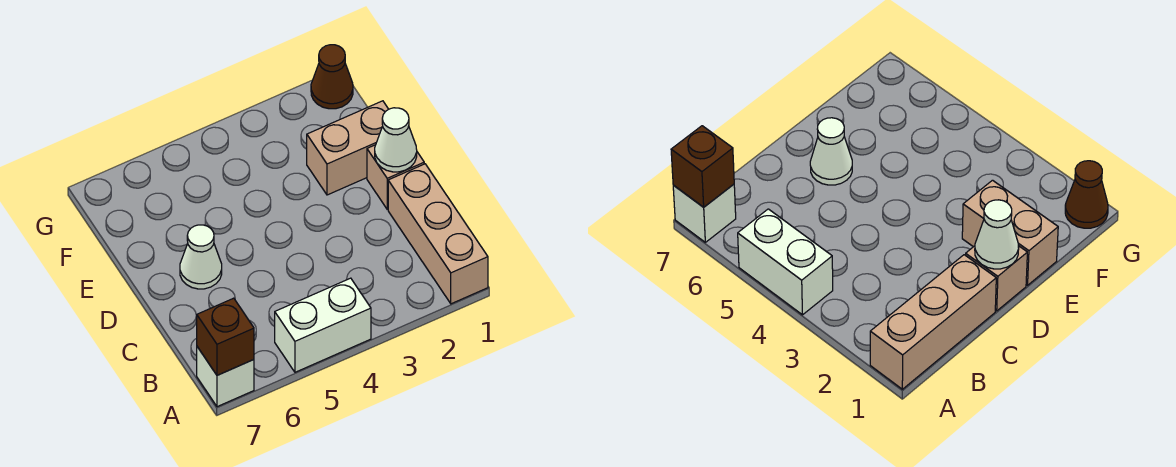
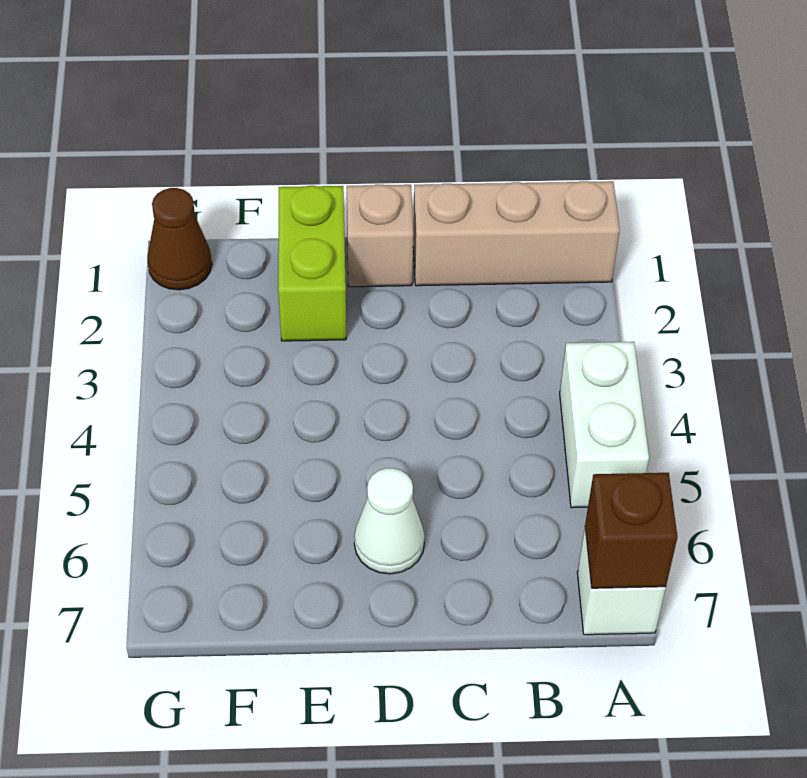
white cone D1 level 2 -> none
tan brick E1:E2 level 1 -> lime brick E1:E2 level 1

